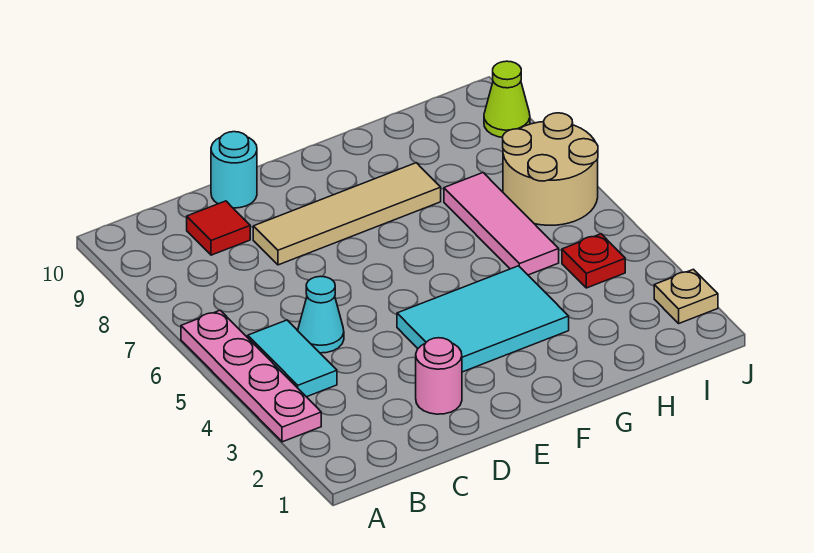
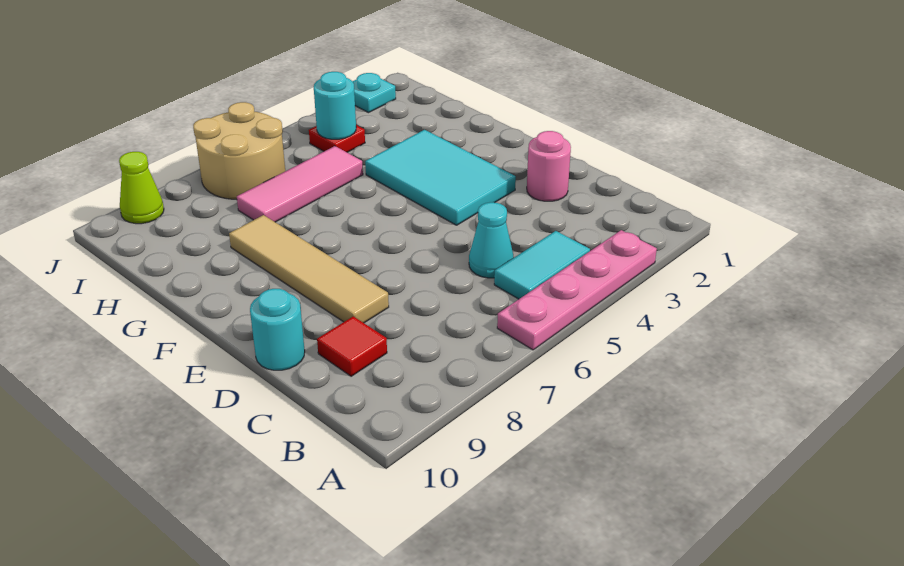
none -> cyan round brick I4 level 2
tan plate J2 level 1 -> cyan plate J2 level 1

